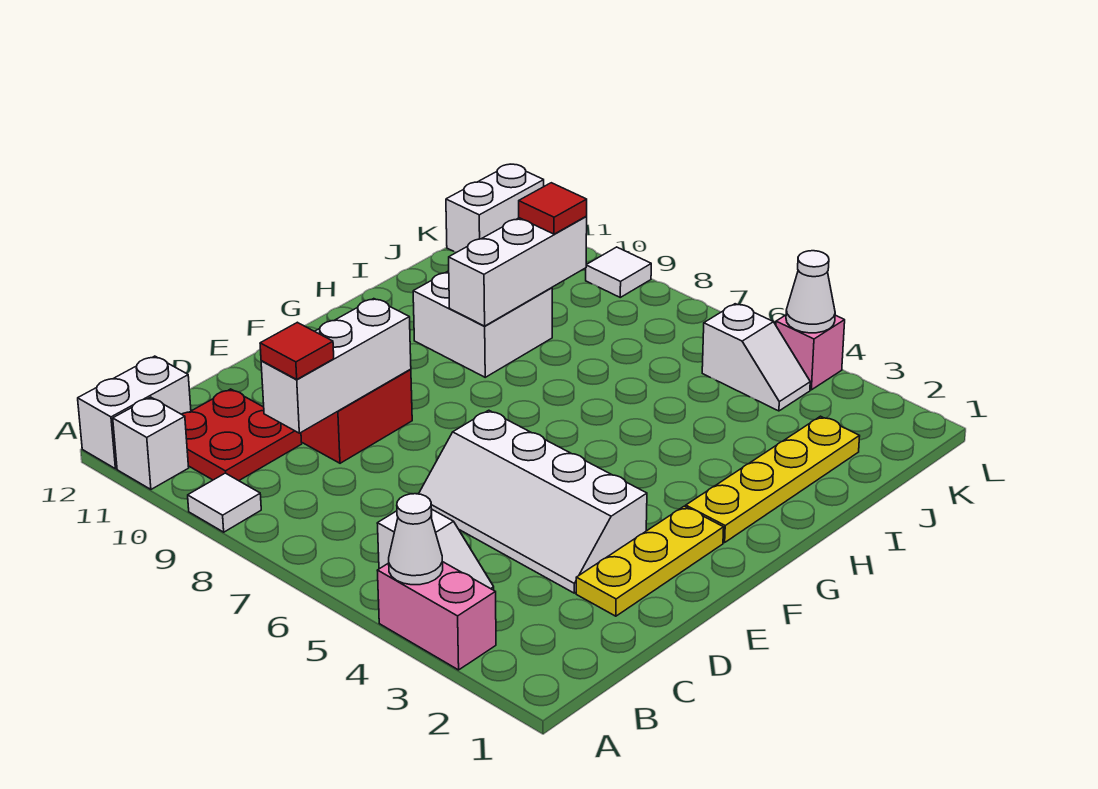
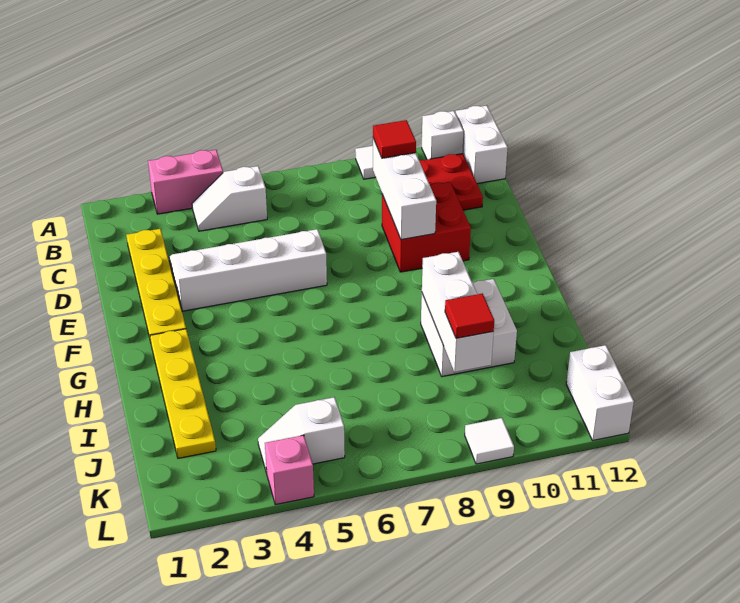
white cone A4 level 2 -> none
yellow plate D2:F2 level 1 -> yellow plate C2:F2 level 1
white cone L4 level 2 -> none

